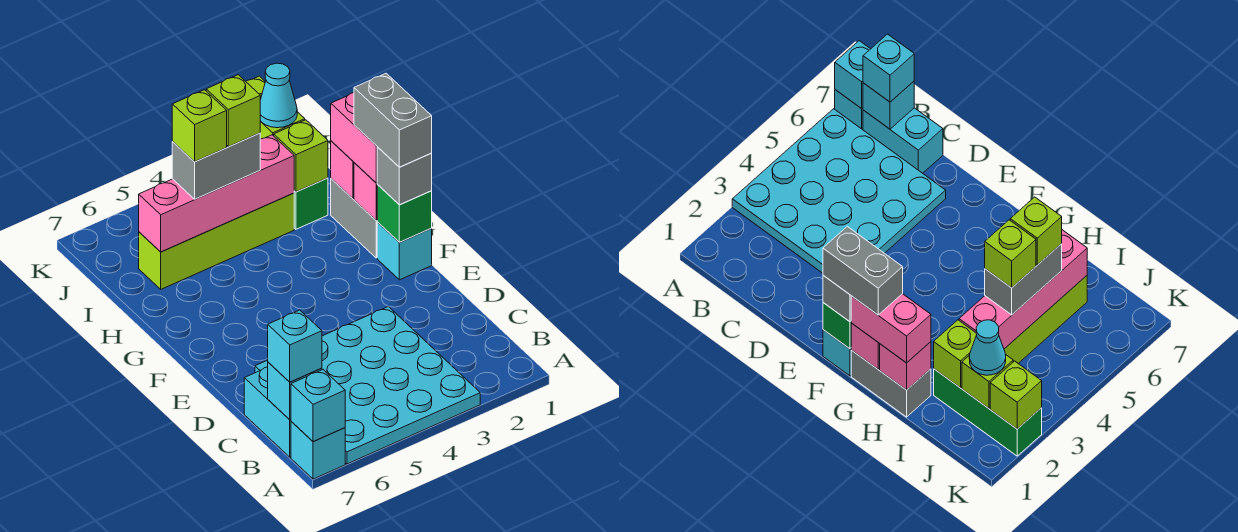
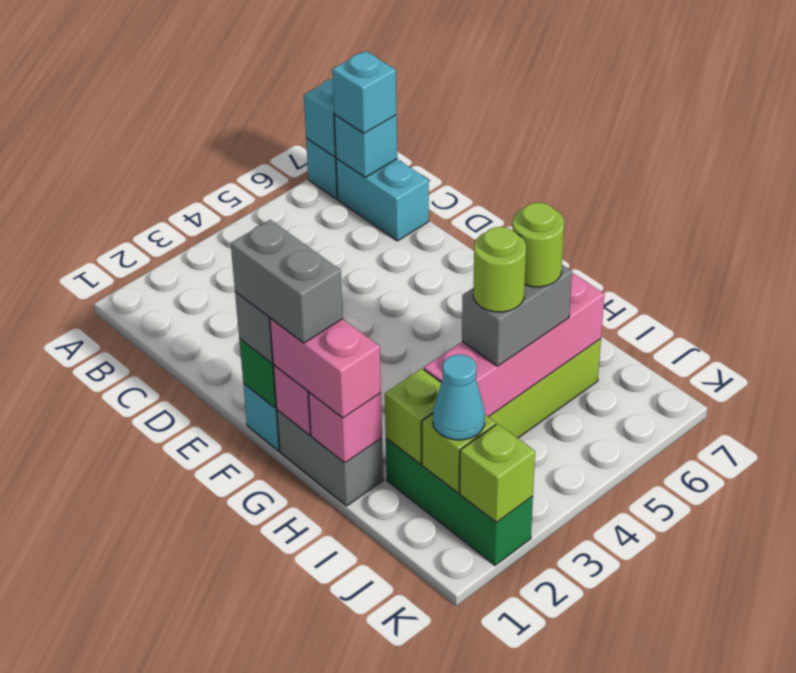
cyan plate A3:D6 level 1 -> none
lime brick I4 level 4 -> lime round brick I4 level 4
lime brick I5 level 4 -> lime round brick I5 level 4

